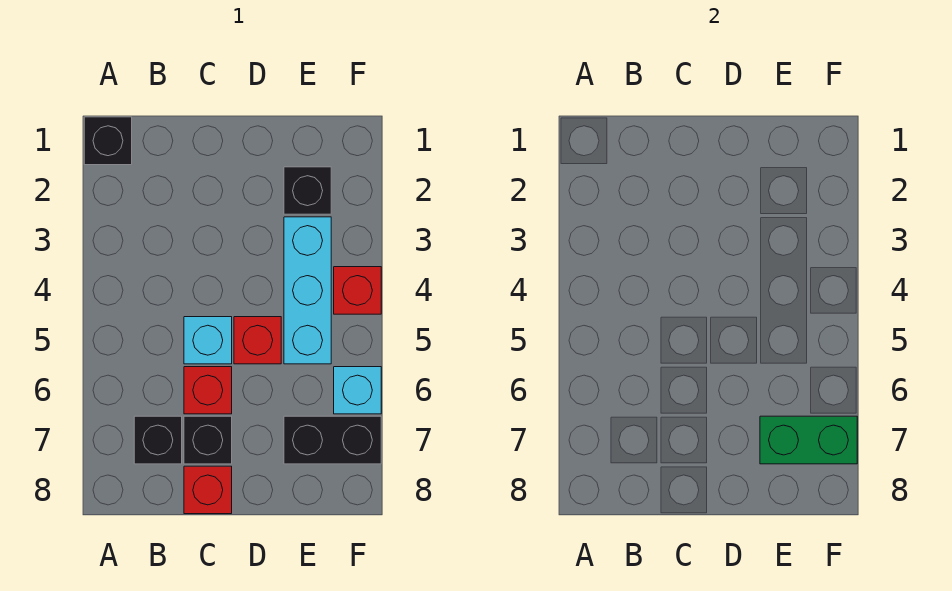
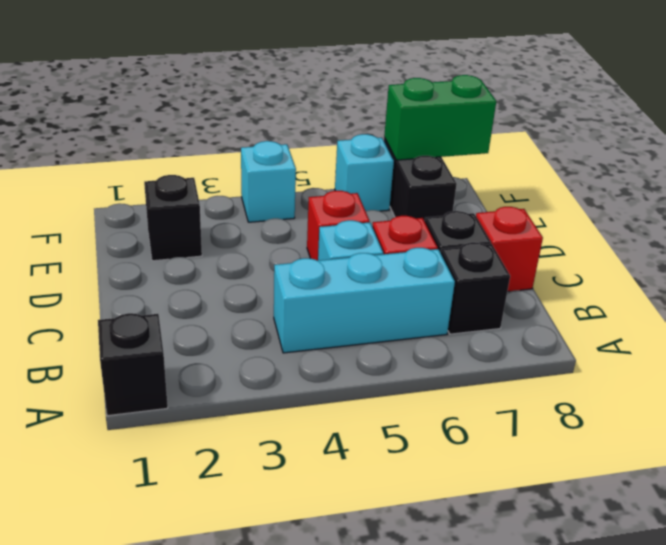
cyan brick E3:E5 level 1 -> cyan brick B4:B6 level 1
green brick E7:F7 level 2 -> green brick F7:F8 level 2
red brick F4 level 1 -> cyan brick F4 level 1

